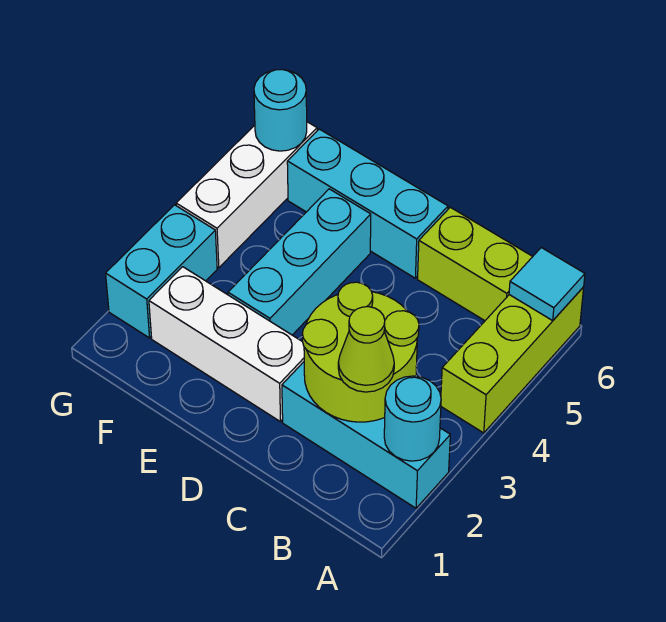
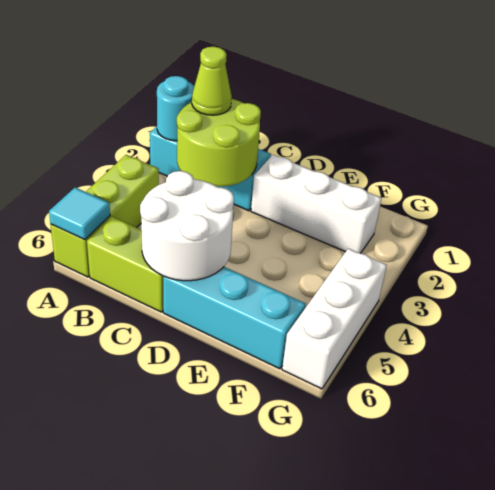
none -> white round brick C5:D6 level 2
cyan brick E3:E5 level 1 -> none
cyan brick G2:G3 level 1 -> none
cyan round brick G6 level 2 -> none

